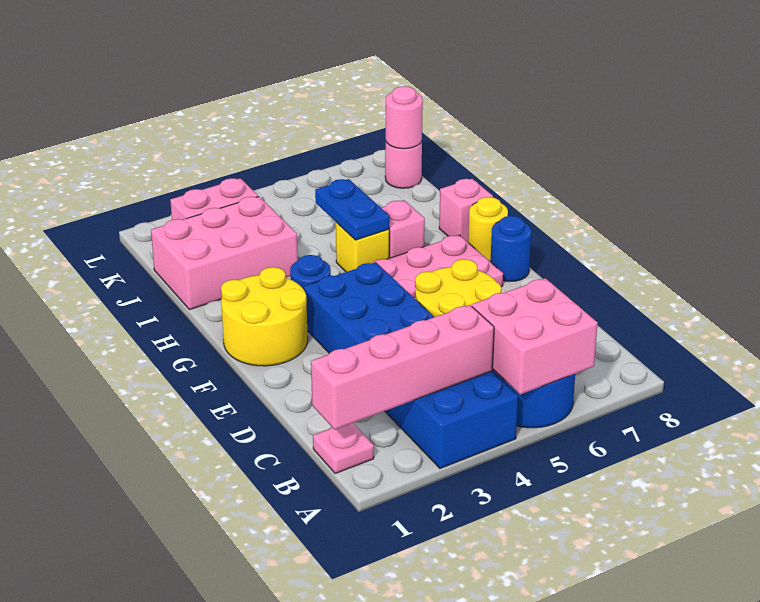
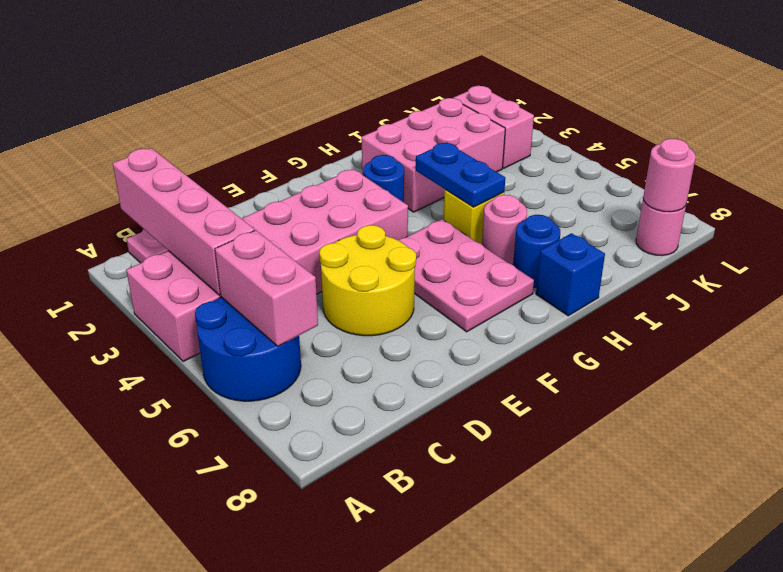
blue brick A3:F4 level 1 -> pink brick A3:F4 level 1
pink brick A5:B6 level 2 -> pink brick B5:B6 level 2
yellow round brick F1:G2 level 1 -> none
blue round brick F8 level 1 -> blue round brick H7 level 1
yellow round brick G8 level 1 -> none
blue plate H5:I5 level 2 -> blue plate H4:H5 level 2
pink brick H6 level 1 -> pink round brick H6 level 1
pink brick H8 level 1 -> blue brick H8 level 1
pink brick I1:J3 level 1 -> pink brick H2:J3 level 1

